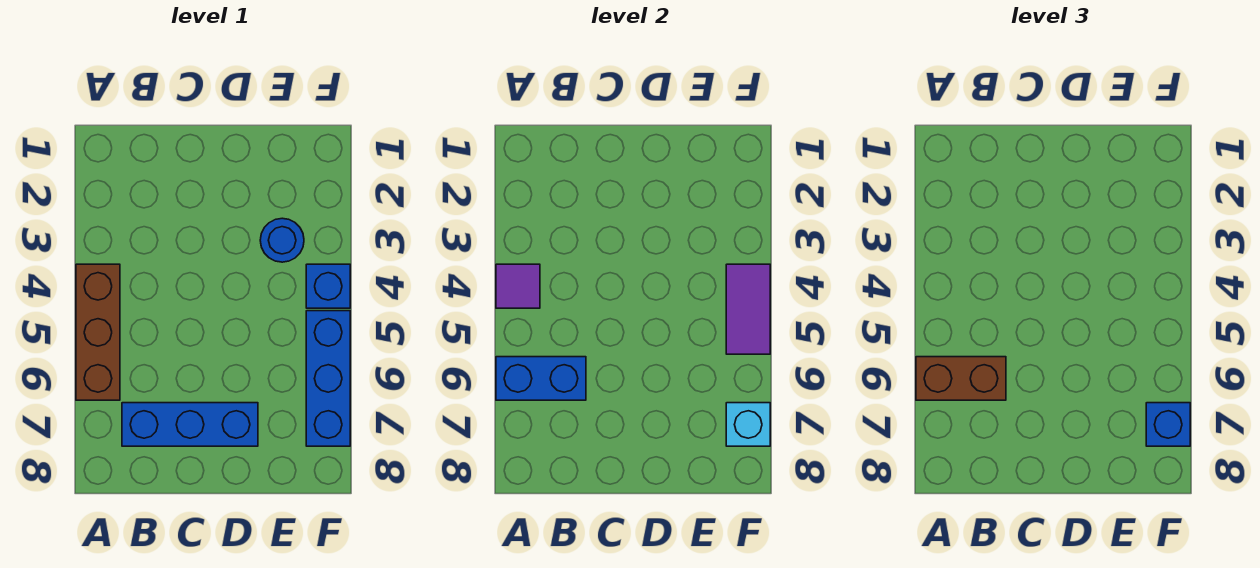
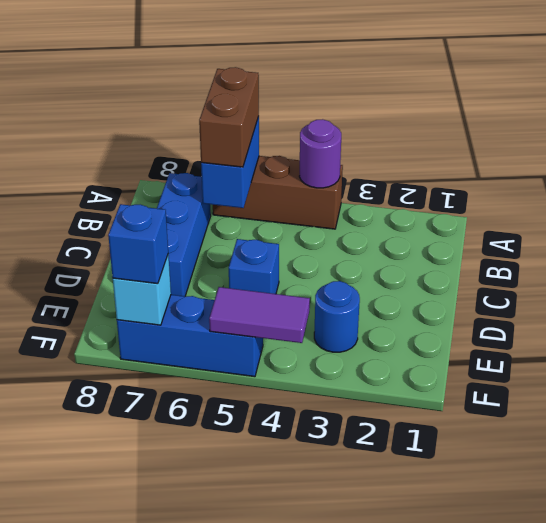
purple tile A4 level 2 -> purple round brick A4 level 2
blue brick F4 level 1 -> blue brick D5 level 1

